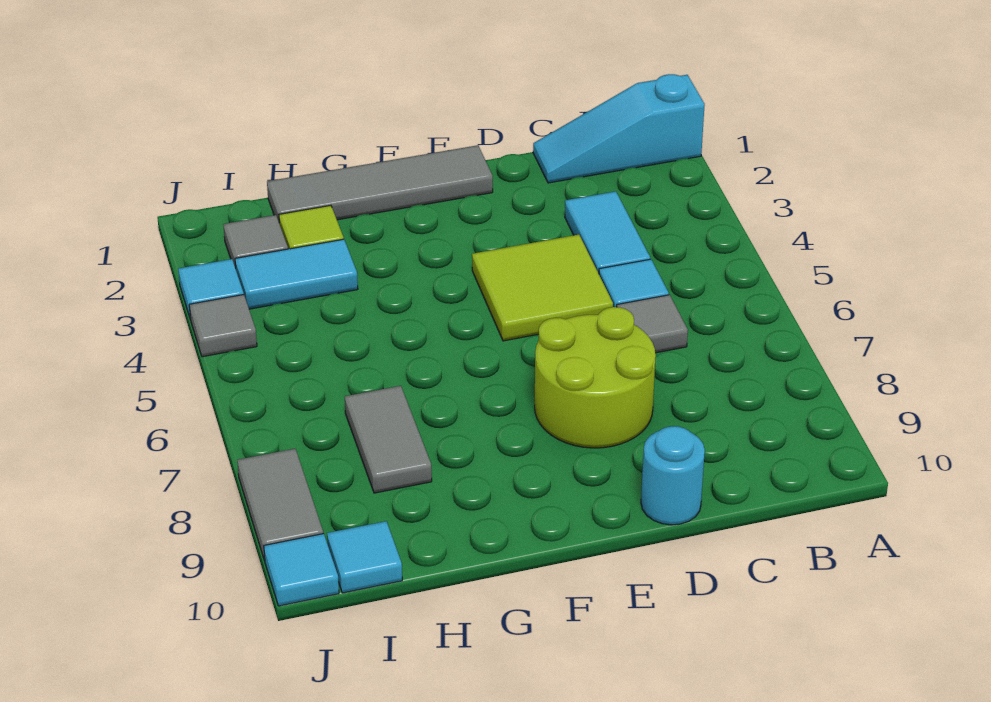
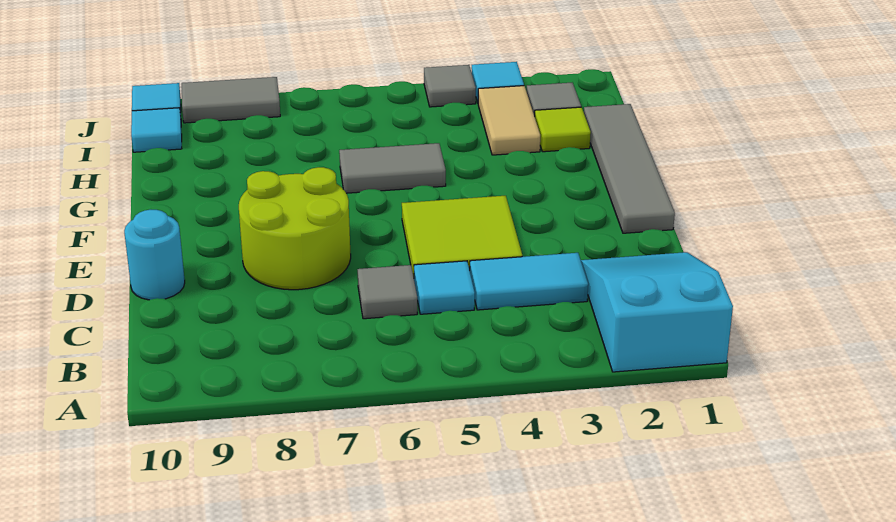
cyan slope A1:C1 level 1 top A -> cyan slope A1:C2 level 1 top A
cyan tile H3:I3 level 1 -> tan tile H3:I3 level 1
grey tile H7:H8 level 1 -> grey tile G5:G6 level 1

